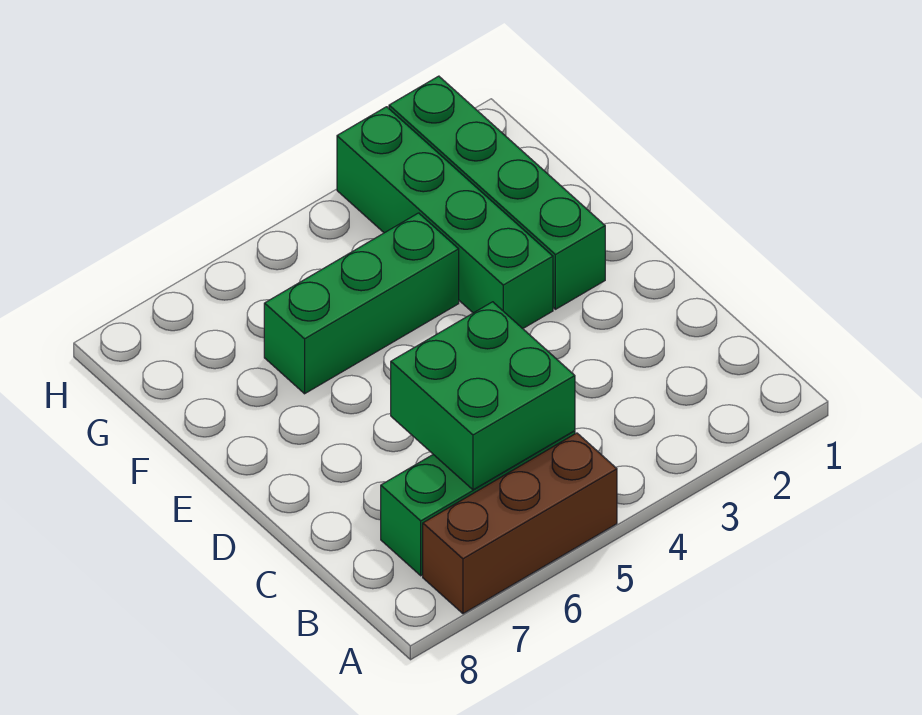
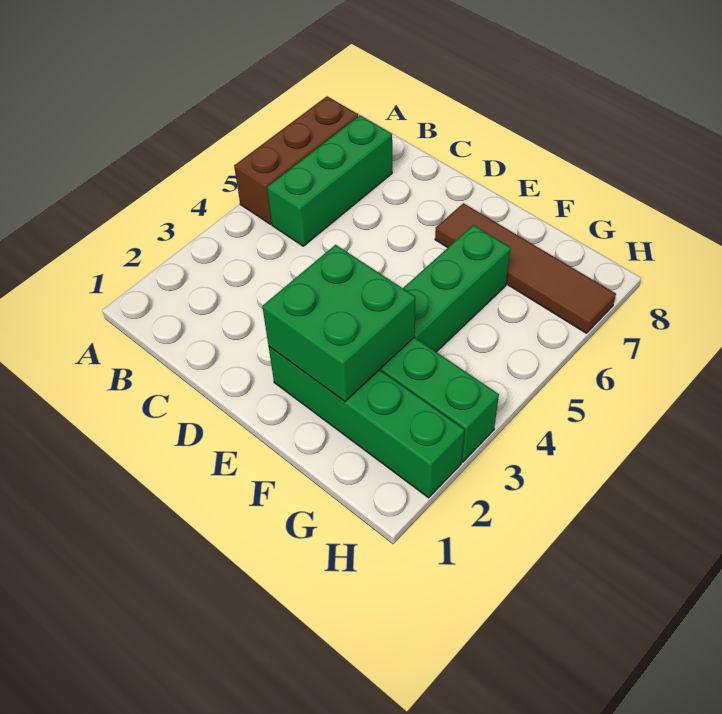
green brick B5:C6 level 2 -> green brick E2:F3 level 2
none -> brown tile E7:H7 level 1

